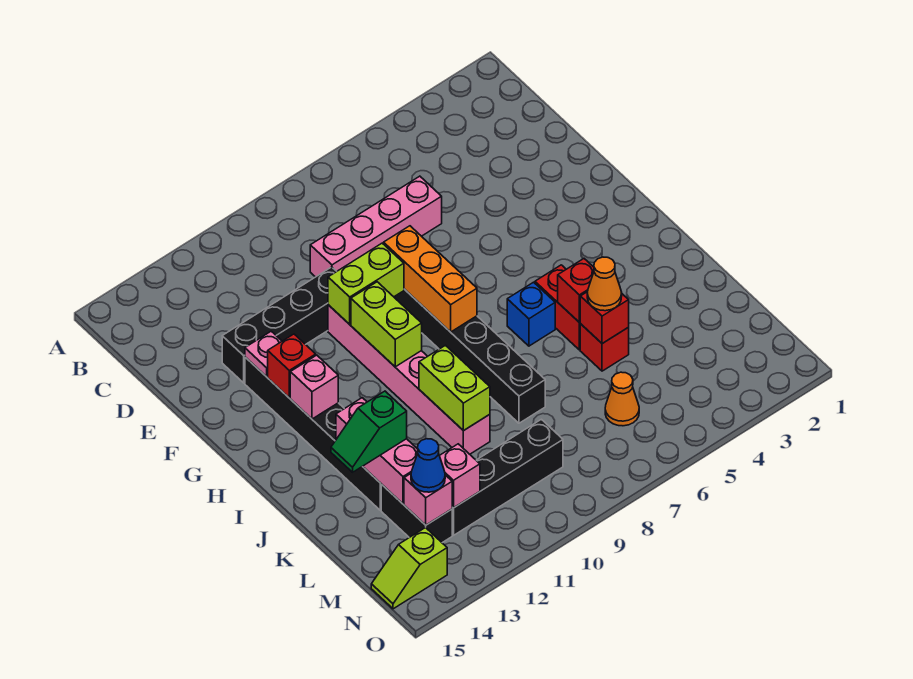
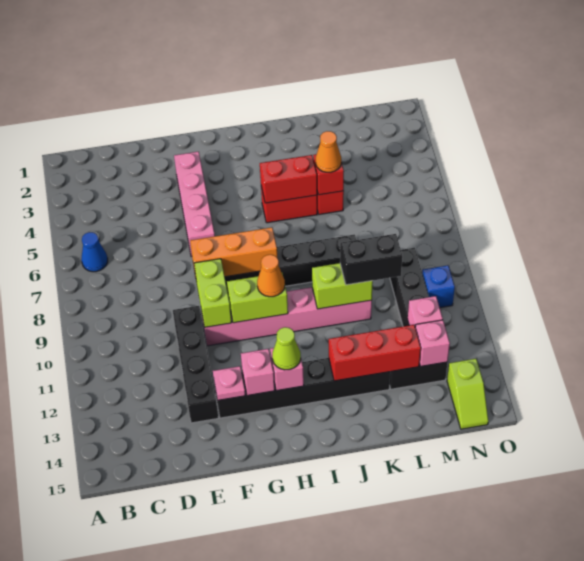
pink brick D6:D9 level 1 -> pink brick F3:F6 level 1
red brick G13 level 2 -> pink brick G13 level 2
none -> lime cone H13 level 3
blue brick I6 level 1 -> blue brick N10 level 1
red brick J5 level 2 -> red brick I5:J5 level 2
pink brick J13:L13 level 2 -> red brick J13:L13 level 2
none -> black brick K10:L10 level 3
green slope K13:K14 level 3 top 13 -> none
orange cone M6 level 1 -> orange cone H10 level 3
blue cone M13 level 3 -> blue cone B6 level 1

